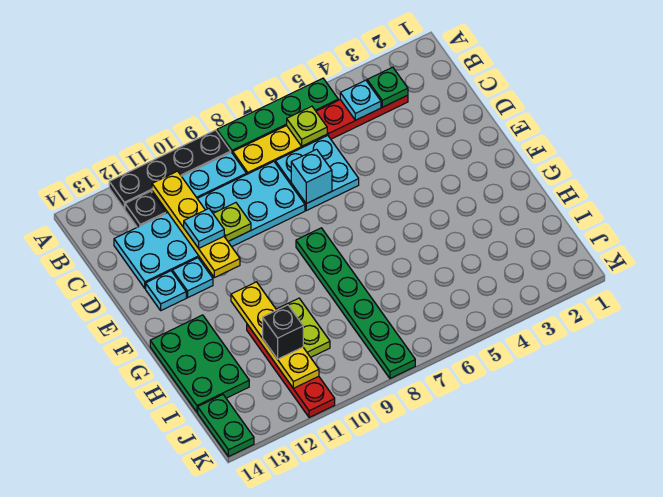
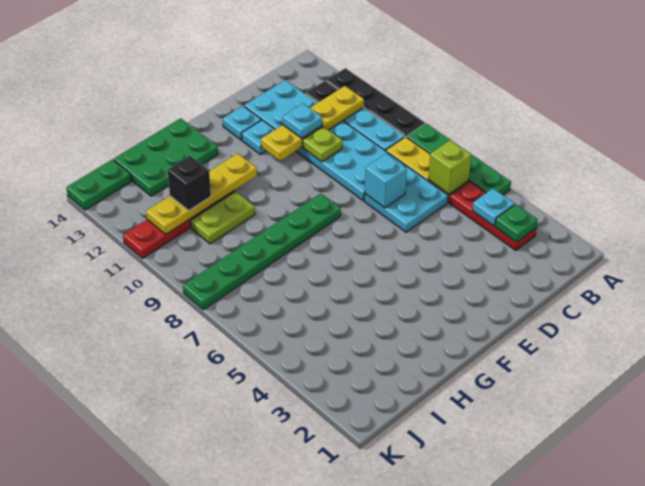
lime plate B6 level 2 -> lime brick B6 level 2

